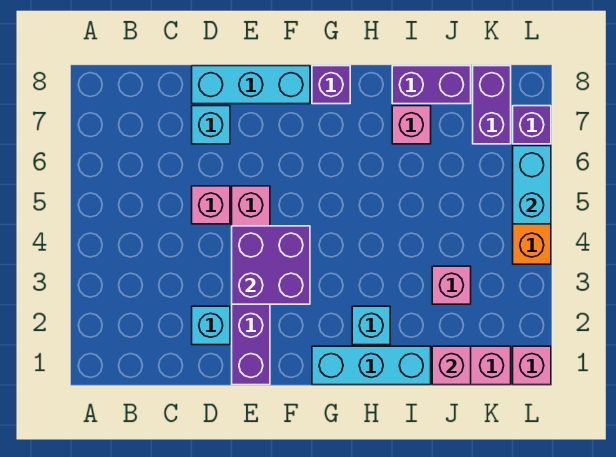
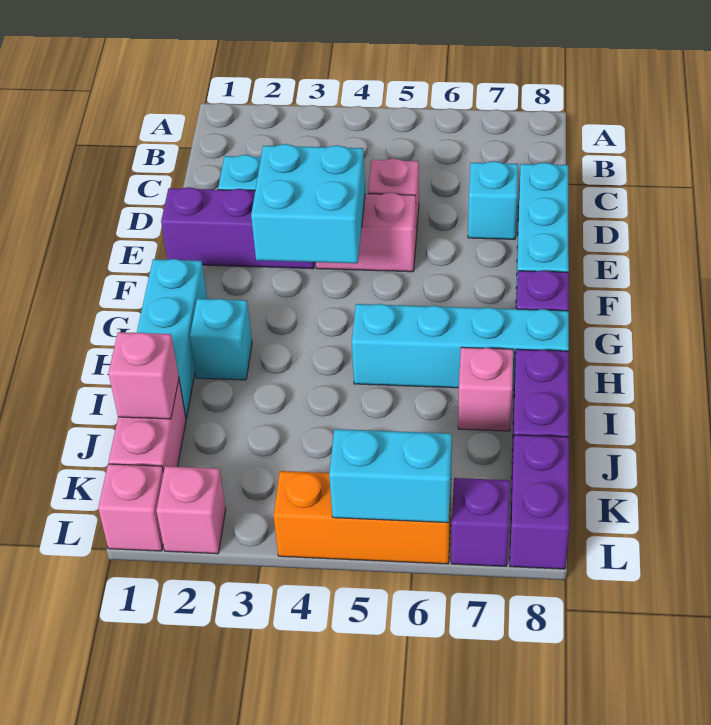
purple brick E3:F4 level 2 -> cyan brick E3:F4 level 2
none -> cyan brick H5:H8 level 1
pink brick J3 level 1 -> pink brick L2 level 1
purple brick K7:K8 level 1 -> purple brick K8:L8 level 1

